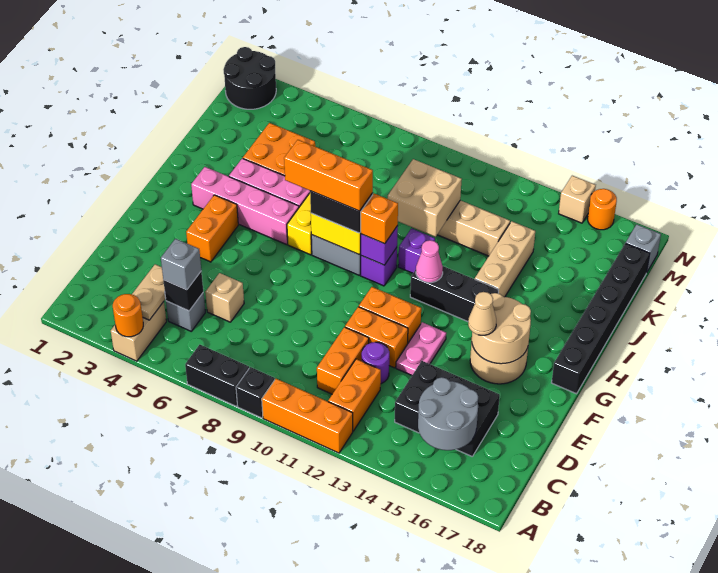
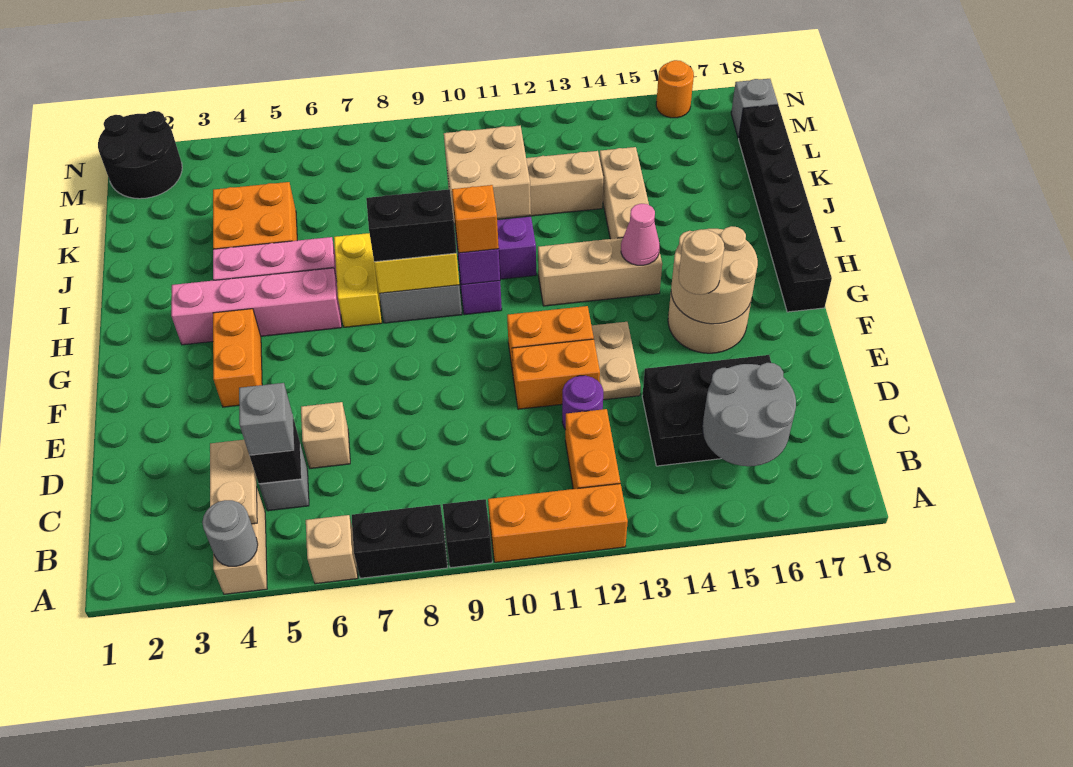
orange round brick A4 level 2 -> grey round brick A4 level 2
orange brick C11:D11 level 1 -> none
pink plate E13:F13 level 1 -> tan plate E13:F13 level 1
tan cone F15 level 3 -> tan round brick F15 level 3
orange brick H7:H9 level 4 -> none
black brick H12:H14 level 1 -> tan brick H12:H14 level 1
pink cone H12 level 2 -> pink cone H14 level 2
tan brick N15 level 1 -> tan brick A6 level 1

